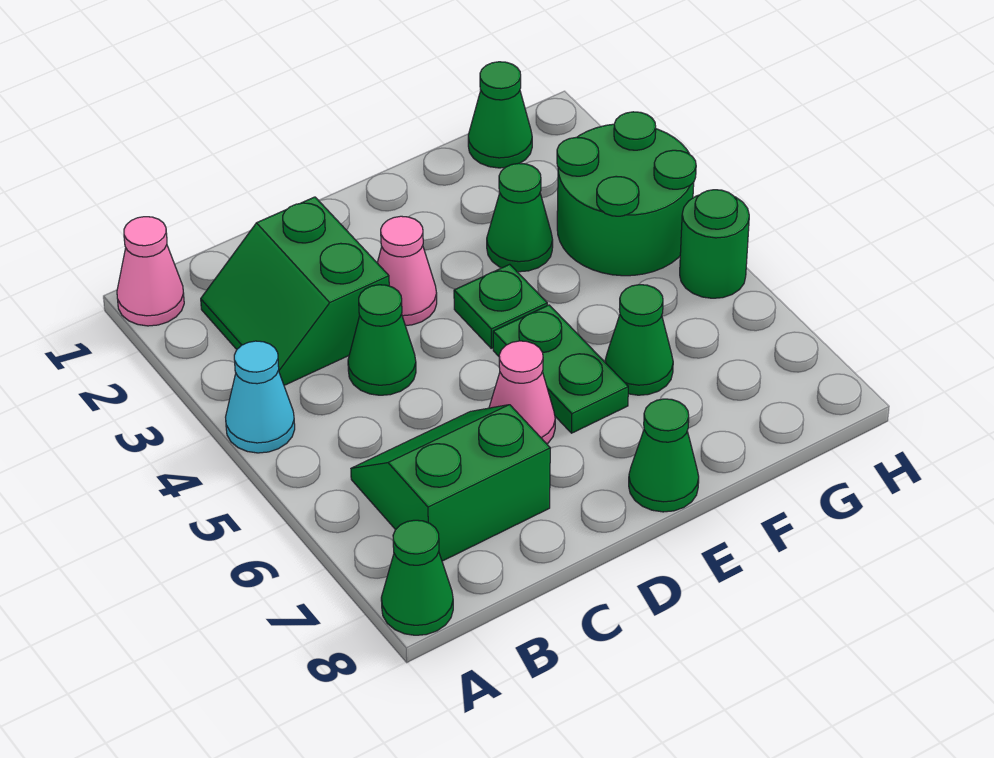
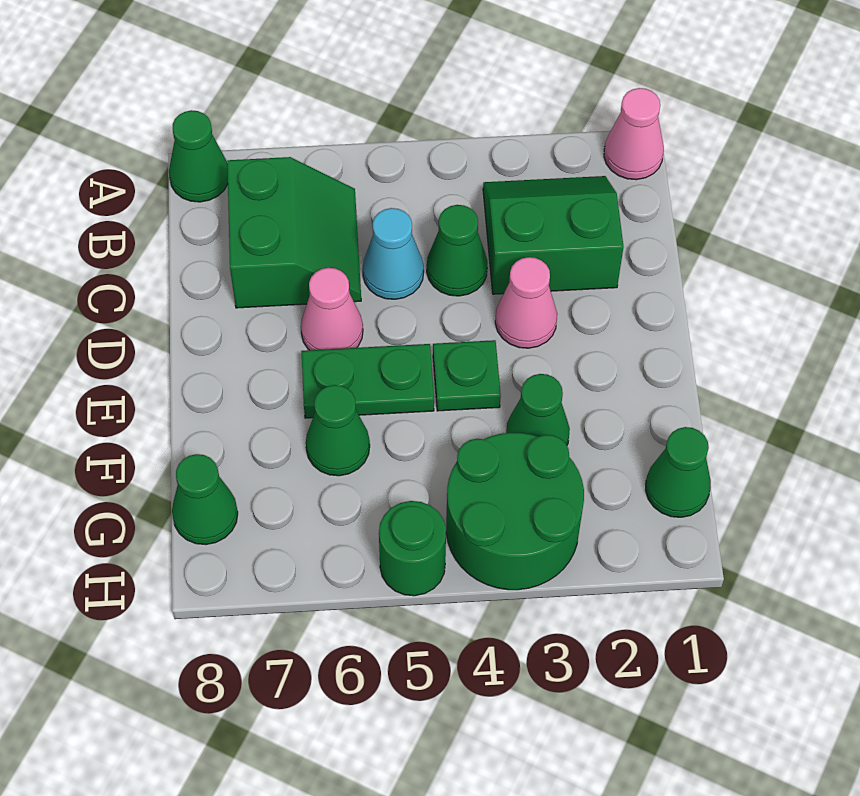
cyan cone A4 level 1 -> cyan cone C5 level 1
green cone E8 level 1 -> green cone G8 level 1

